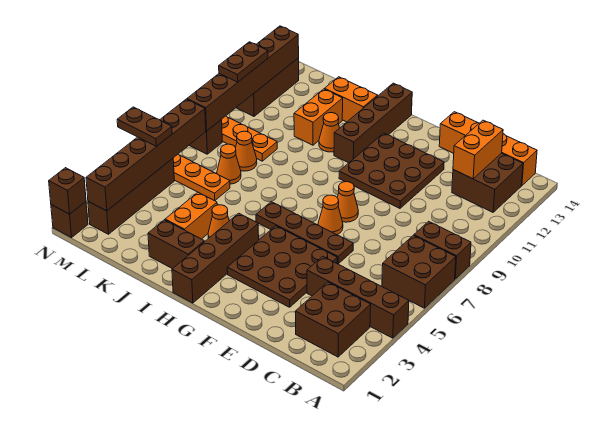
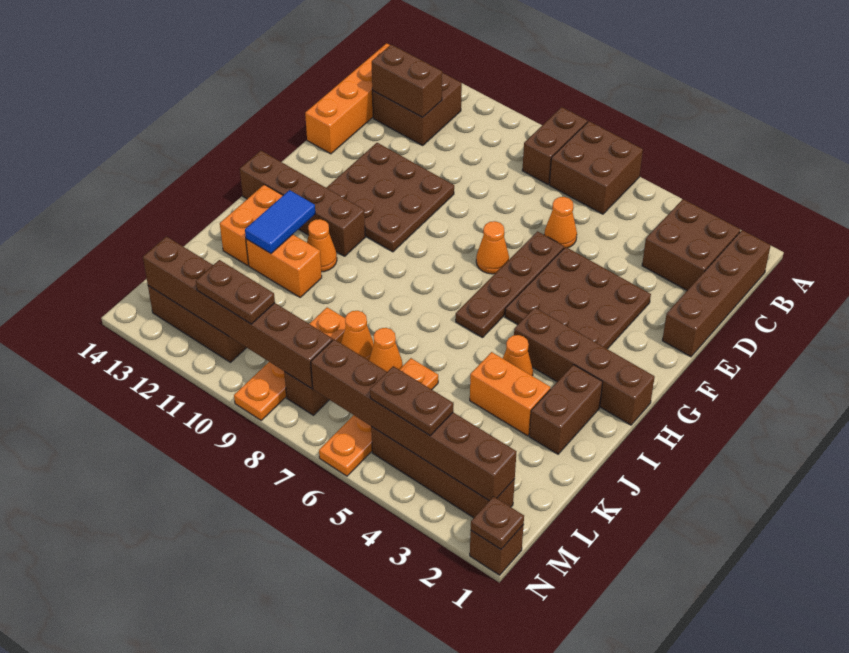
brown brick A4:D4 level 1 -> brown brick B1:E1 level 1
orange brick C12:C13 level 2 -> brown brick C12:C13 level 2
orange cone F8 level 1 -> orange cone D6 level 1
none -> blue tile I12:J12 level 2
brown plate M5:N5 level 3 -> brown plate M4:M5 level 3
brown brick N1 level 2 -> brown plate N1 level 2

